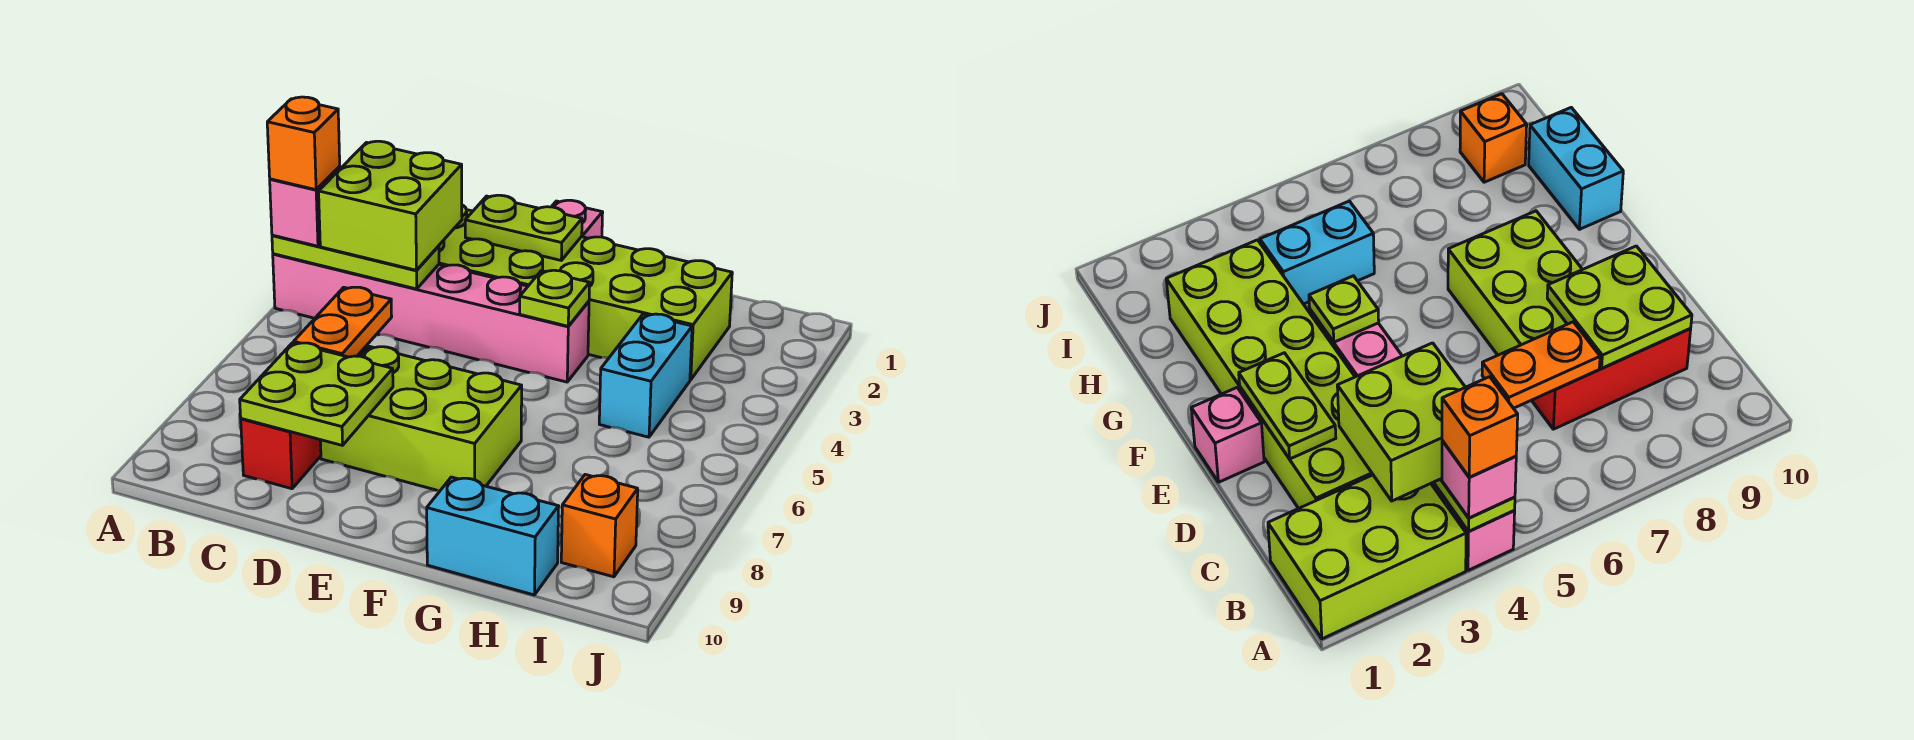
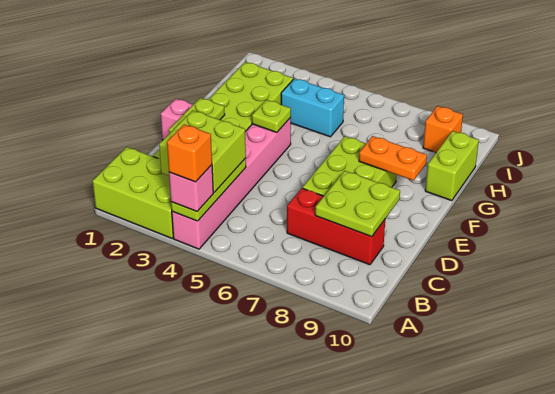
orange plate C6:C7 level 2 -> orange plate F8:F9 level 2
cyan brick G10:H10 level 1 -> lime brick G10:H10 level 1

